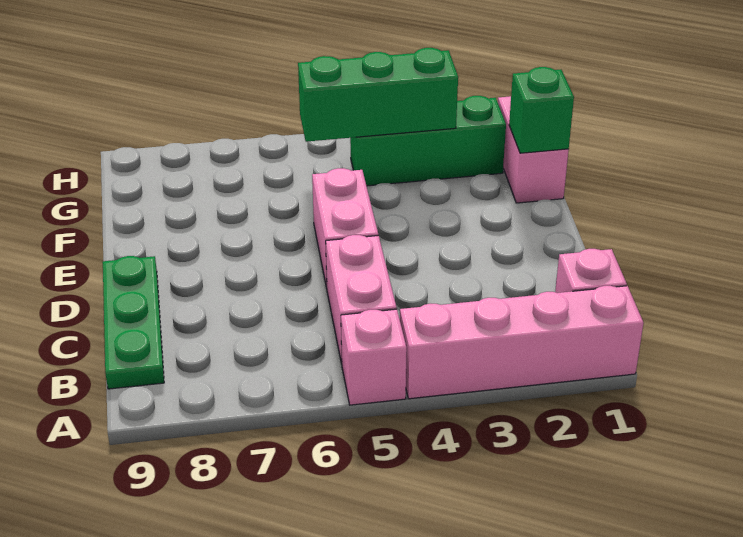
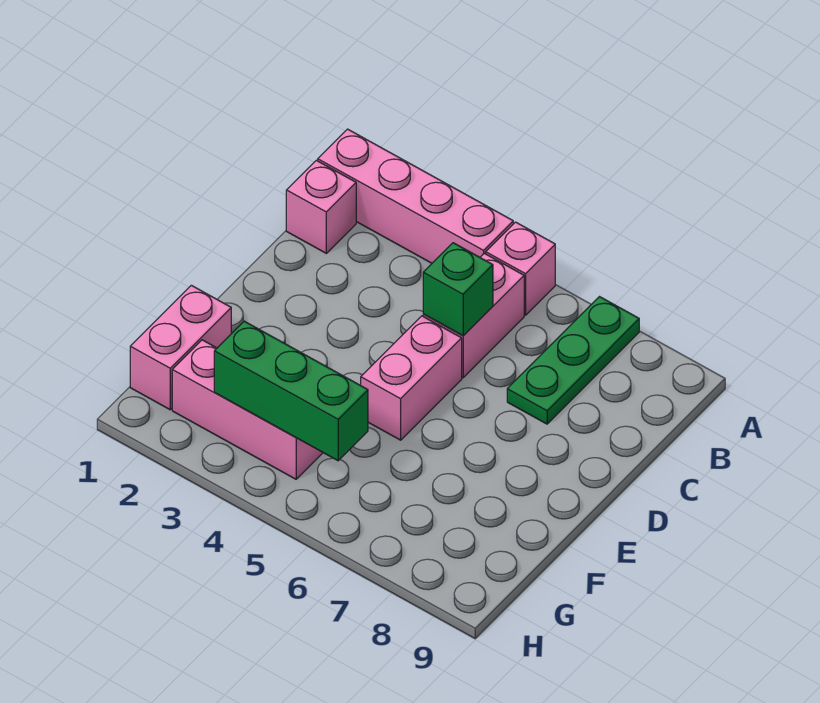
green plate B9:D9 level 1 -> green plate A7:C7 level 1
green brick F1 level 2 -> green brick C5 level 2
green brick G2:G4 level 1 -> pink brick G2:G4 level 1

